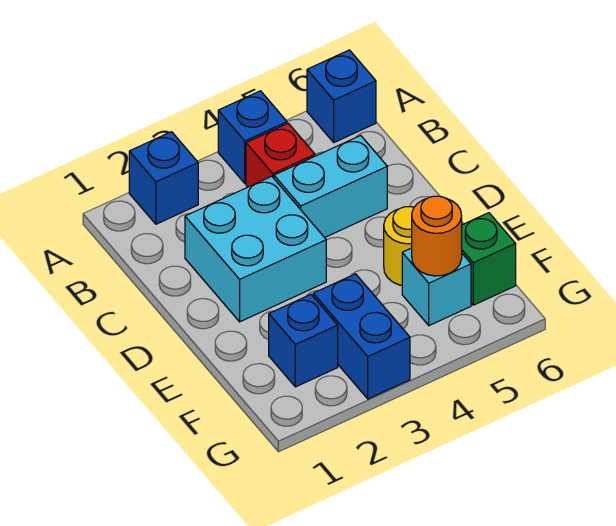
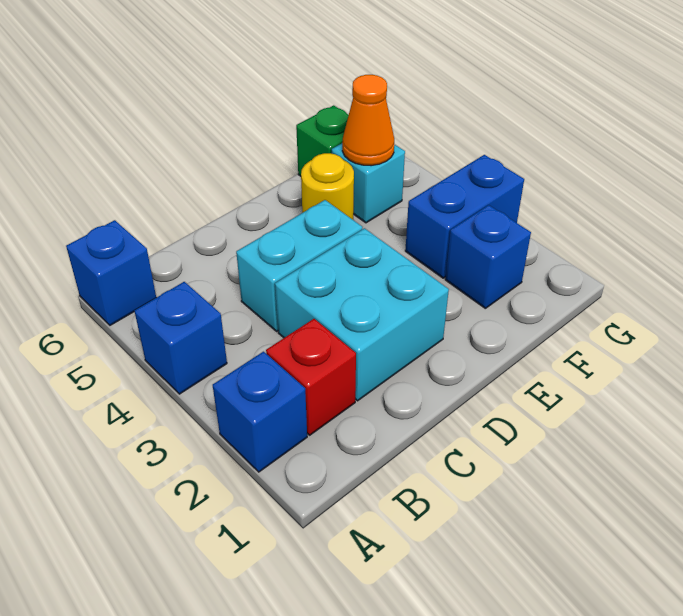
red brick B4 level 1 -> red brick B2 level 1
cyan brick C4:C5 level 1 -> cyan brick C4:D4 level 1
orange round brick F5 level 2 -> orange cone F5 level 2

